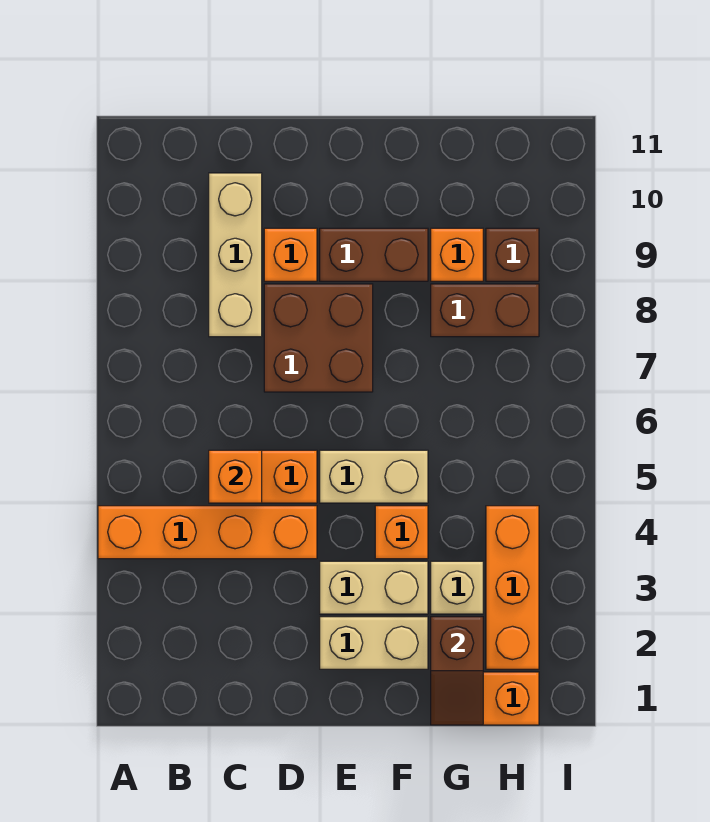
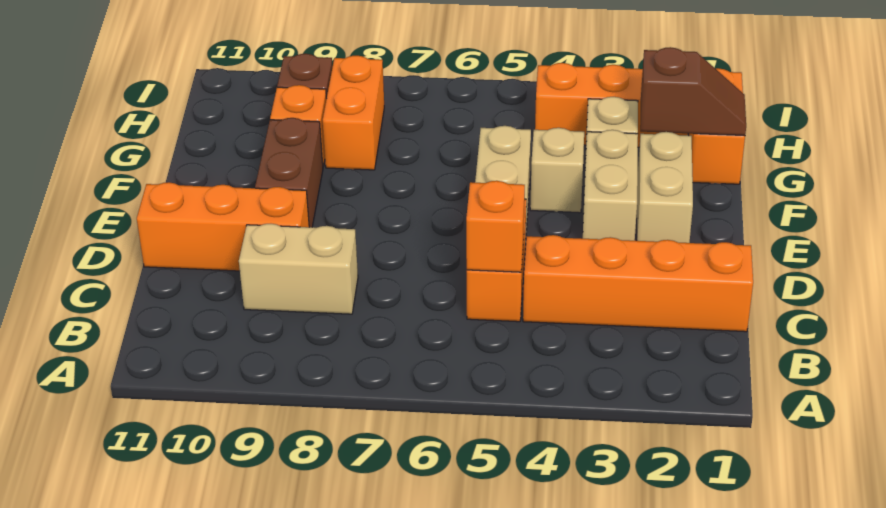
orange brick A4:D4 level 1 -> orange brick C1:C4 level 1
tan brick C8:C10 level 1 -> tan brick C8:C9 level 1
brown brick D7:E8 level 1 -> none
orange brick D9 level 1 -> orange brick D9:D11 level 1
orange brick F4 level 1 -> tan brick F4 level 1
brown brick G8:H8 level 1 -> orange brick G8:H8 level 1

